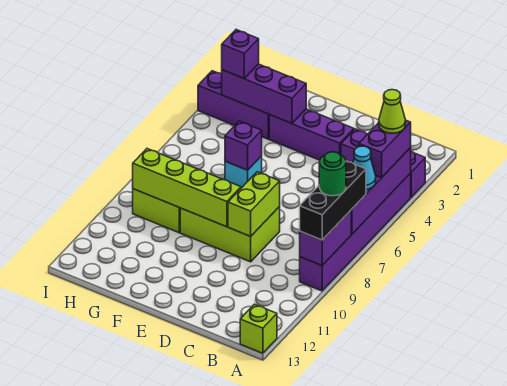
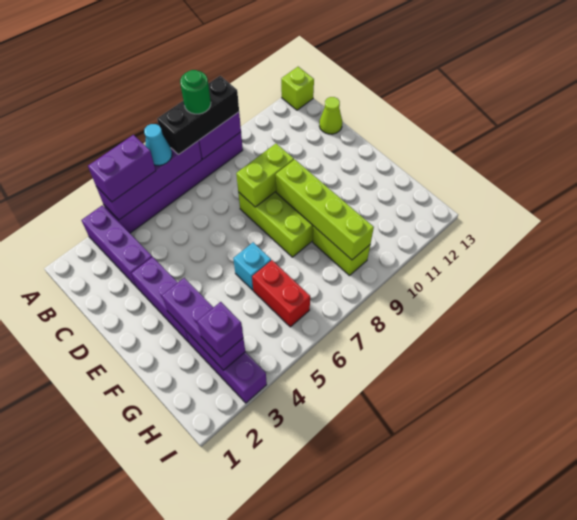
lime cone A4 level 4 -> lime cone C13 level 1
purple brick F6 level 2 -> none
none -> red brick G6:H6 level 1

